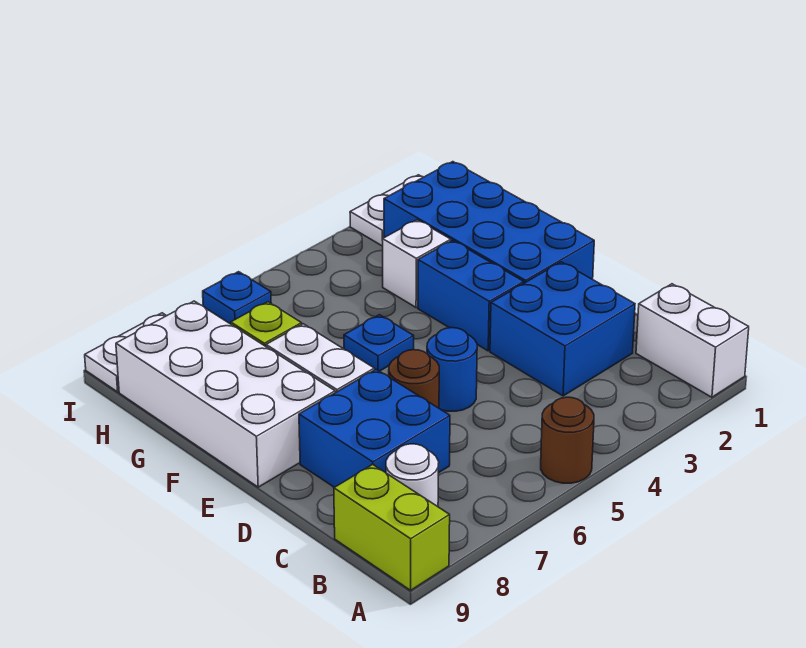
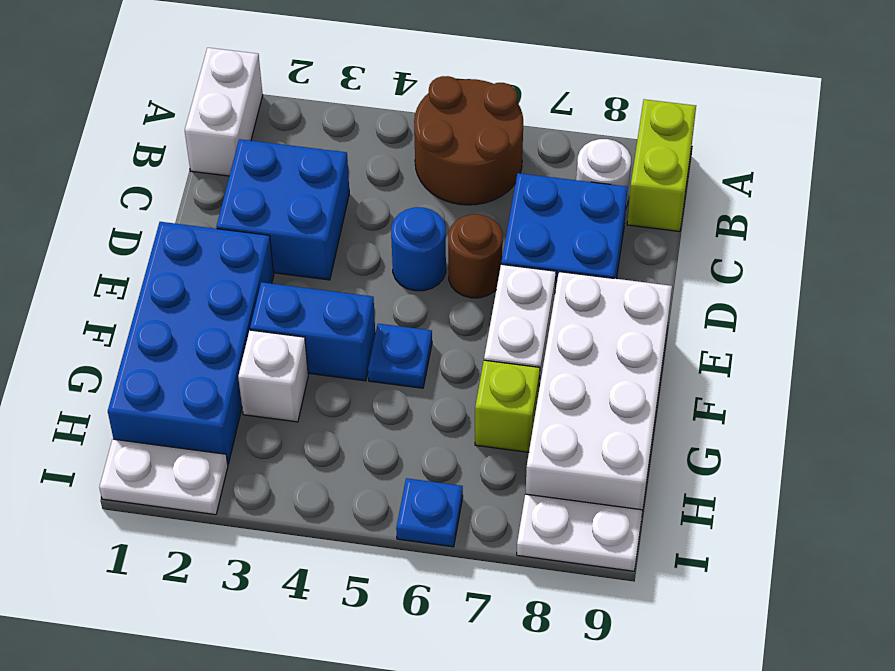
brown round brick A5 level 1 -> brown round brick A5:B6 level 1
blue brick E3:F3 level 1 -> blue brick F3:F4 level 1

